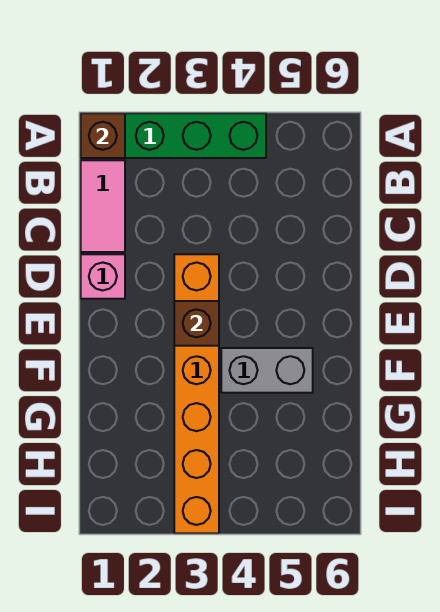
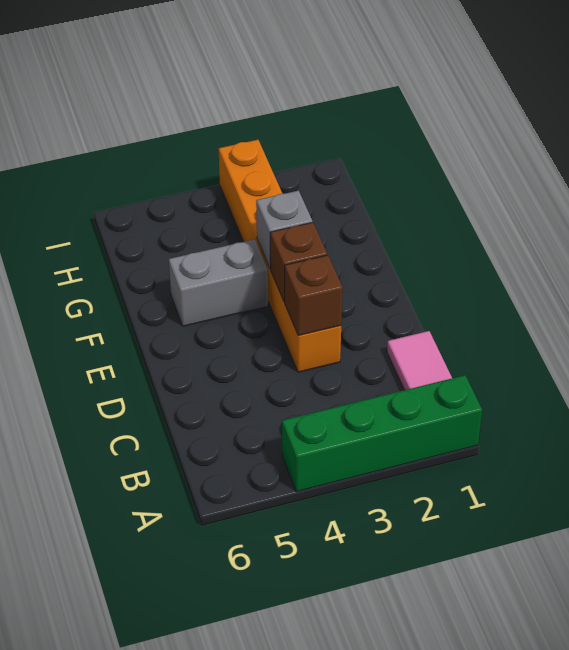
brown brick A1 level 2 -> brown brick D3 level 2
pink brick D1 level 1 -> none
none -> grey brick F3 level 2

